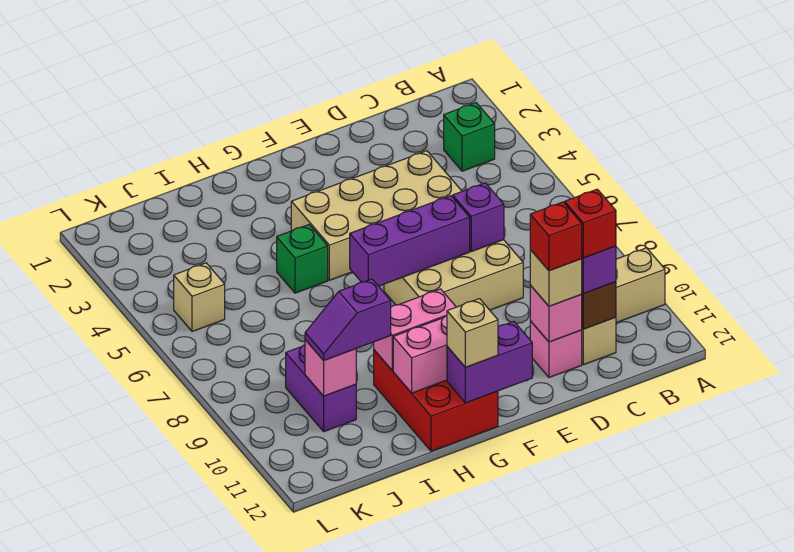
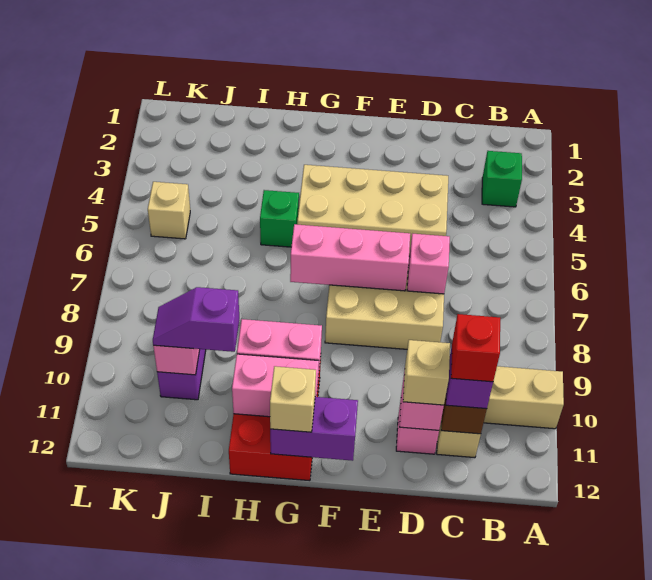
purple brick D7 level 2 -> pink brick D7 level 2
red brick D11 level 4 -> none
purple brick E7:G7 level 2 -> pink brick E7:G7 level 2

